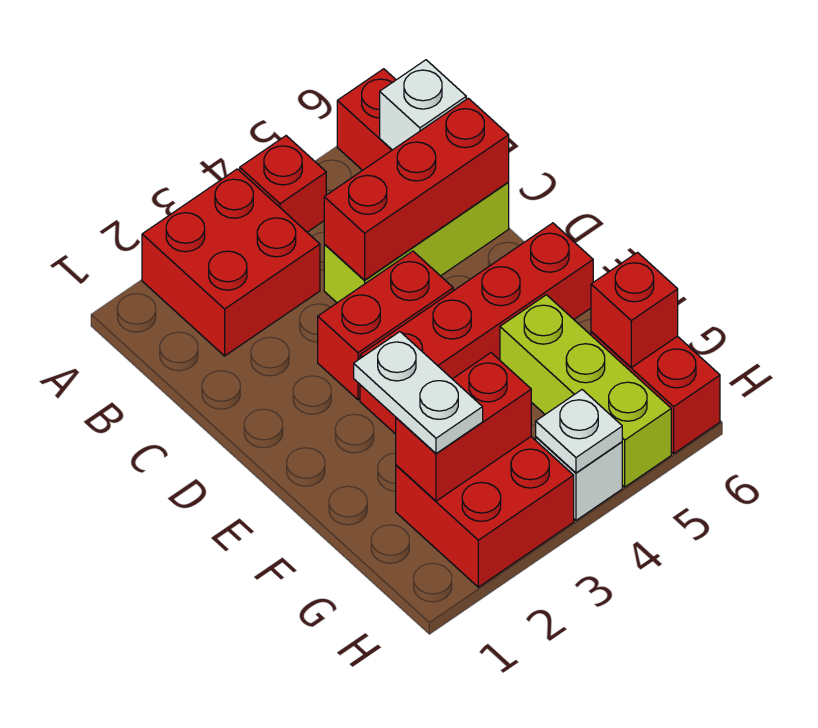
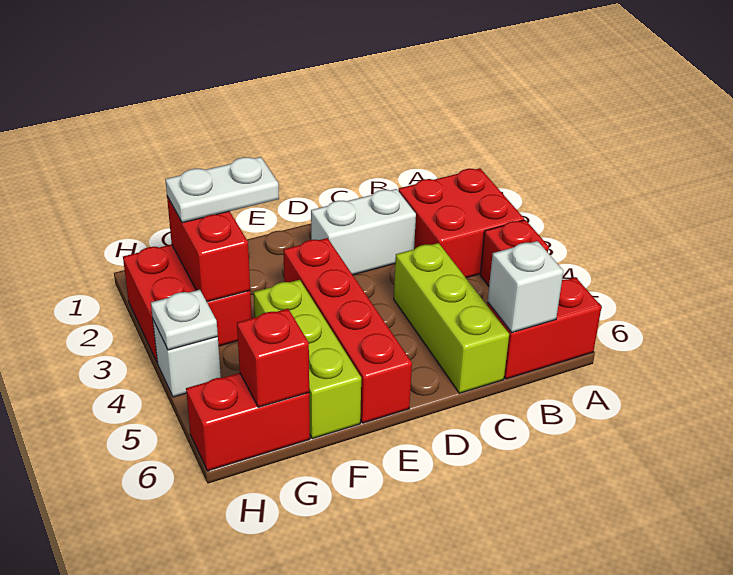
none -> white brick C2:D2 level 1
red brick C4:C6 level 2 -> none
red brick D3:D4 level 1 -> none
lime brick F5:H5 level 1 -> lime brick F4:F6 level 1

